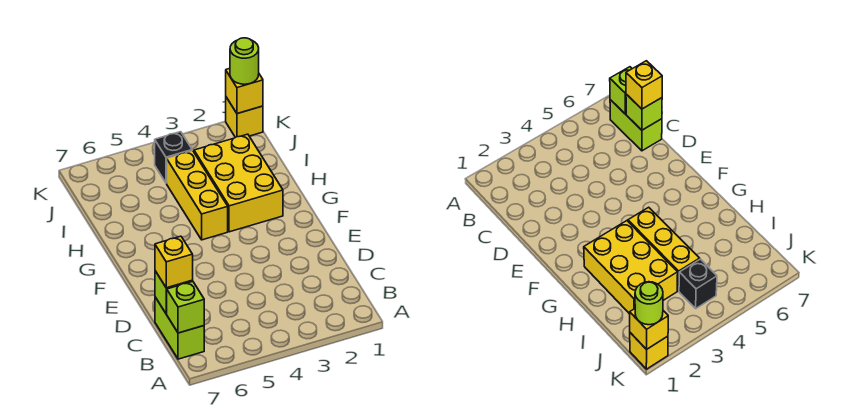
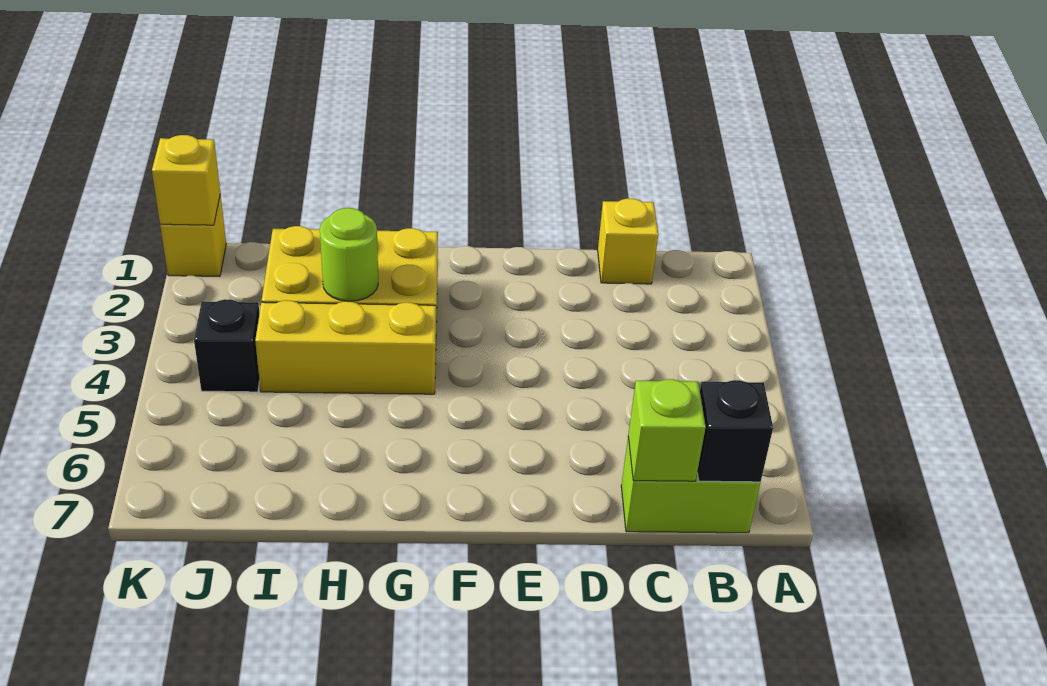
lime brick B7 level 2 -> black brick B7 level 2
yellow brick C7 level 3 -> yellow brick C1 level 1
lime round brick K1 level 3 -> lime round brick H3 level 2

